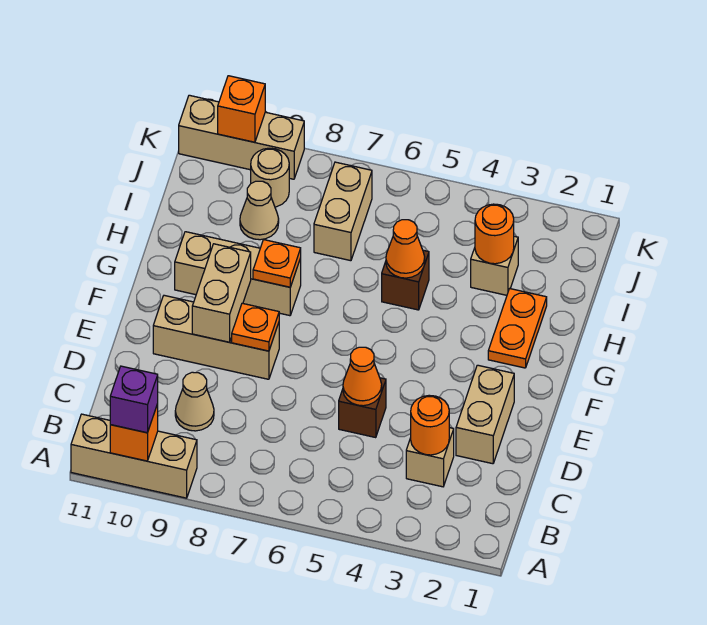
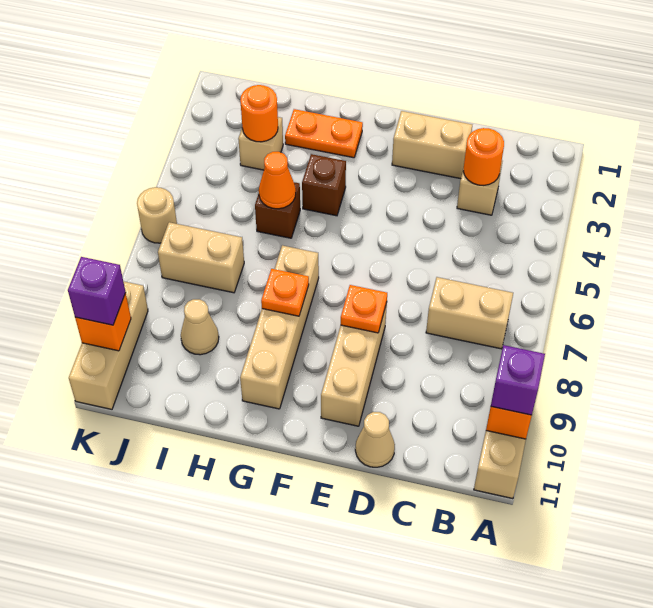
tan cone C9 level 1 -> tan cone D11 level 1
brown brick D5 level 1 -> brown brick G4 level 1
orange cone D5 level 2 -> none
tan brick E9:F9 level 2 -> tan brick B7:C7 level 1
tan brick G8:G10 level 1 -> tan brick G7:G10 level 1
tan round brick J9 level 1 -> tan round brick K6 level 1
none -> purple brick K10 level 3

